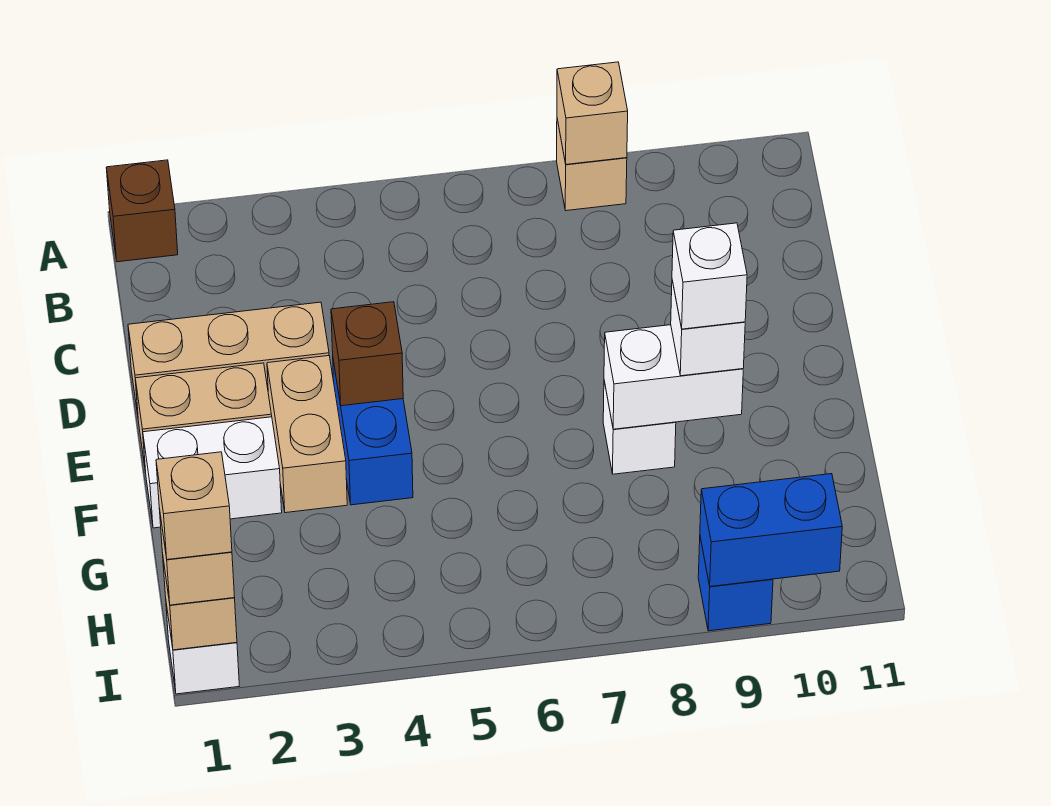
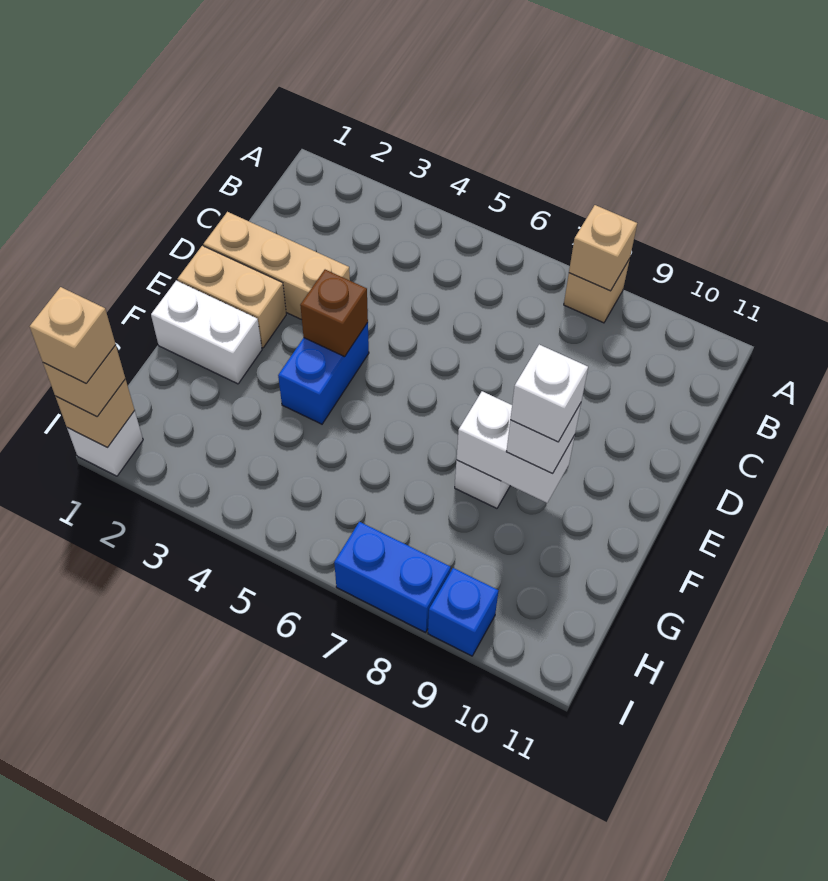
brown brick A1 level 1 -> none
tan brick E3:F3 level 1 -> none
blue brick I9:I10 level 2 -> blue brick I7:I8 level 1

